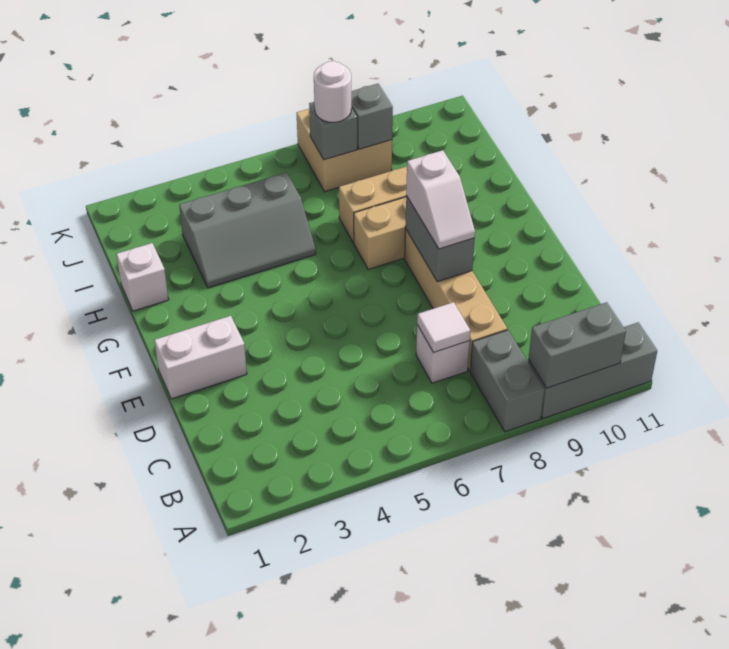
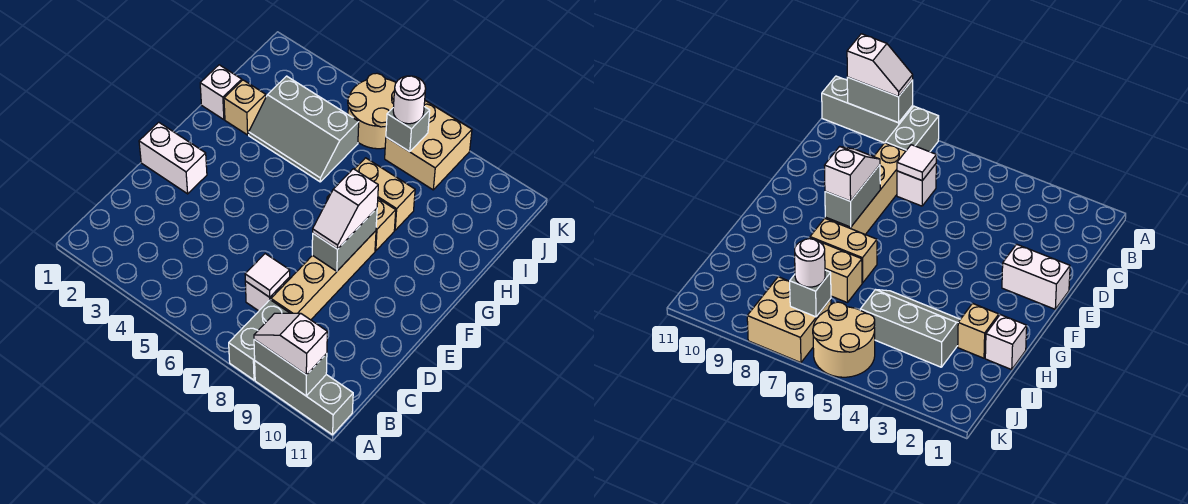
none -> white slope A9:A10 level 3 top 10
none -> tan brick H2 level 1
none -> tan round brick J5:K6 level 1
grey brick J8 level 2 -> none

